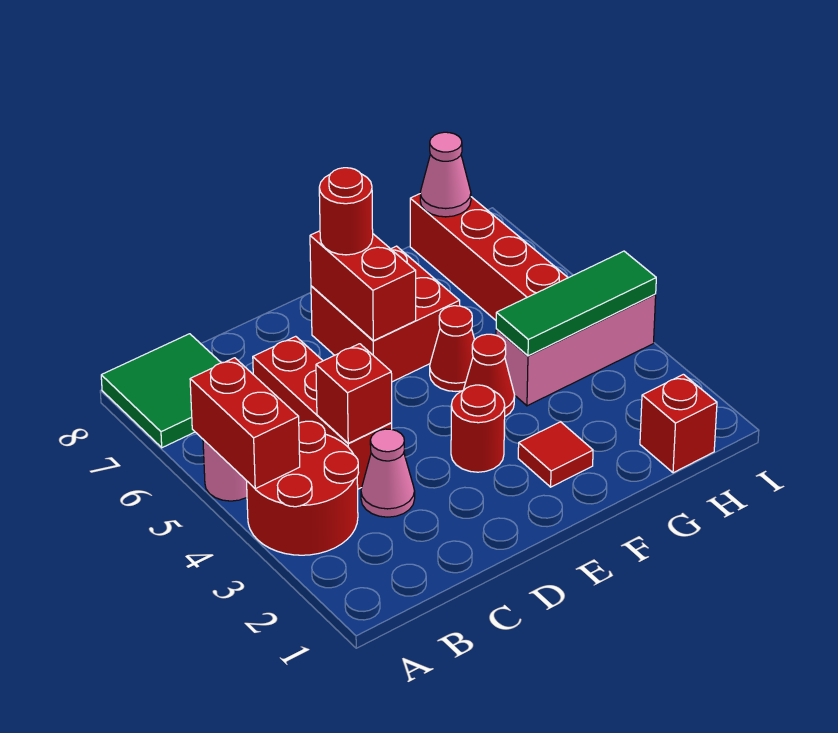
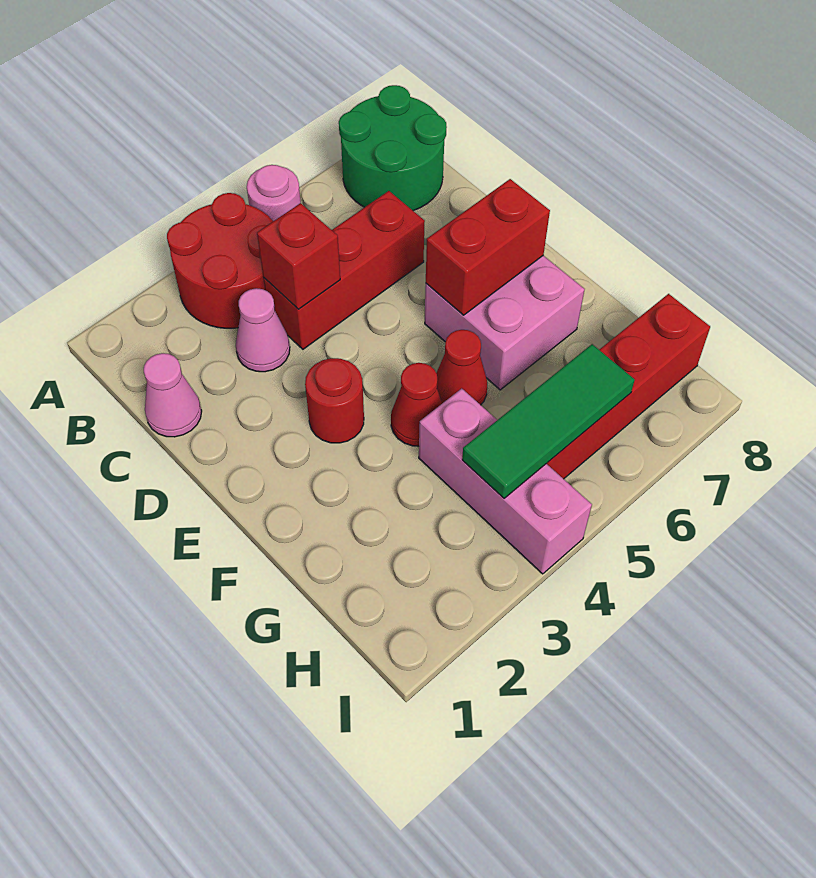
red brick A4:A5 level 2 -> none
green tile A7:B8 level 1 -> green round brick A7:B8 level 1
red brick E6:F7 level 1 -> pink brick E6:F7 level 1
red round brick E7 level 3 -> none
red tile F2 level 1 -> none
green tile G4:I4 level 2 -> green tile H4:H6 level 2
red brick H1 level 1 -> none
pink cone H8 level 2 -> pink cone C1 level 1

